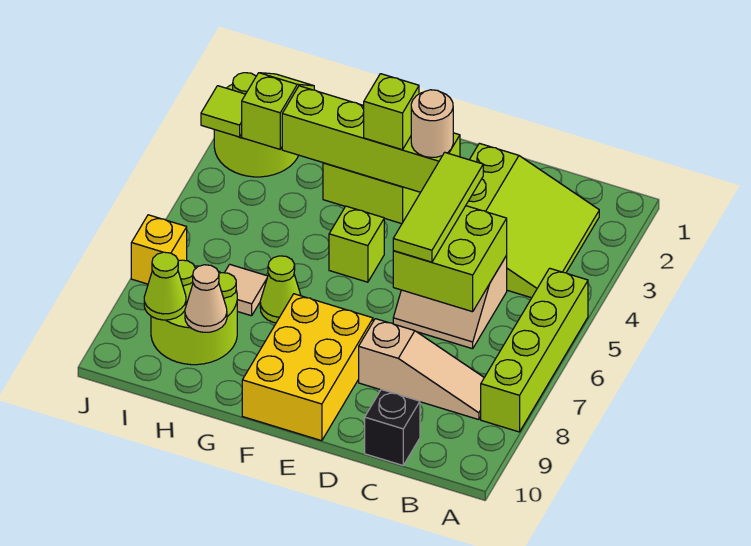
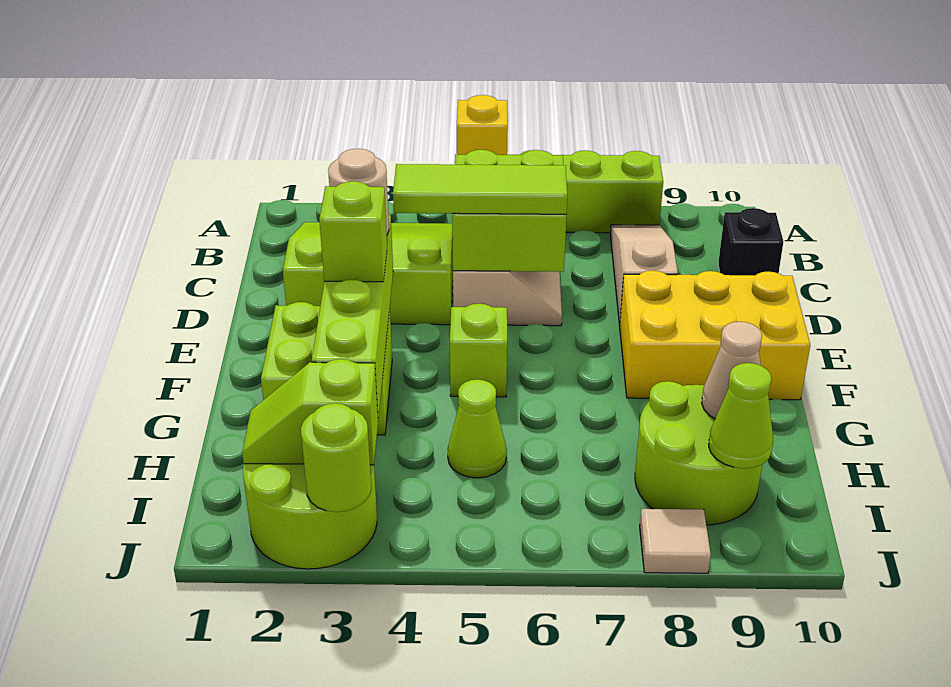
lime cone G7 level 1 -> lime cone H5 level 1
tan tile H7 level 1 -> tan tile J8 level 1
lime tile J3 level 2 -> lime round brick J3 level 2
yellow brick J7 level 1 -> yellow brick A5 level 2

